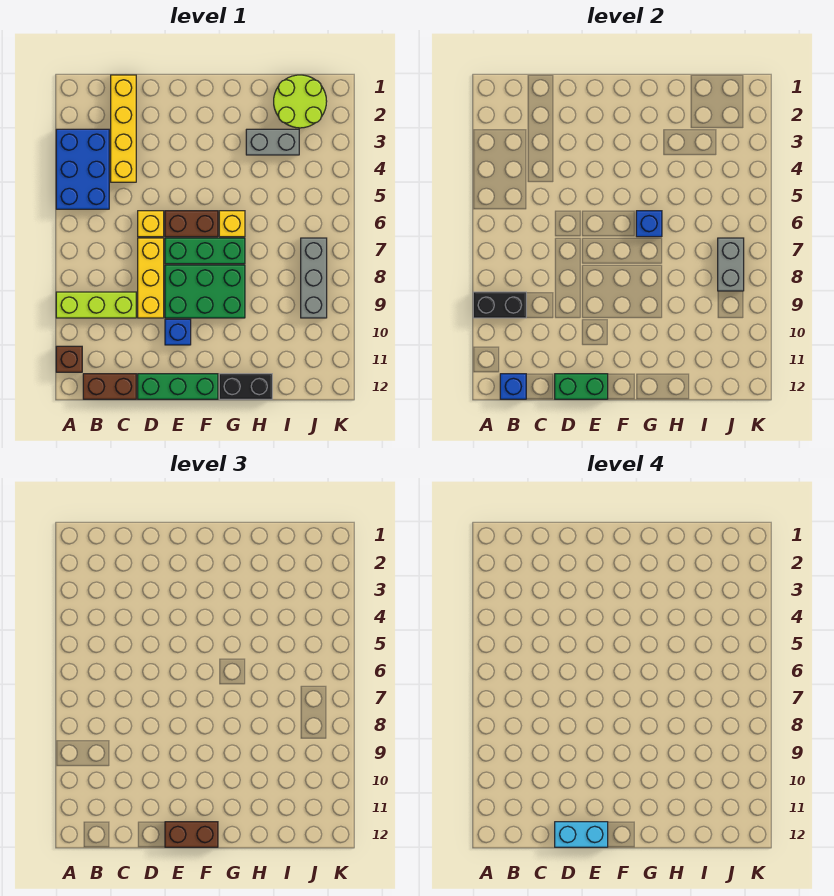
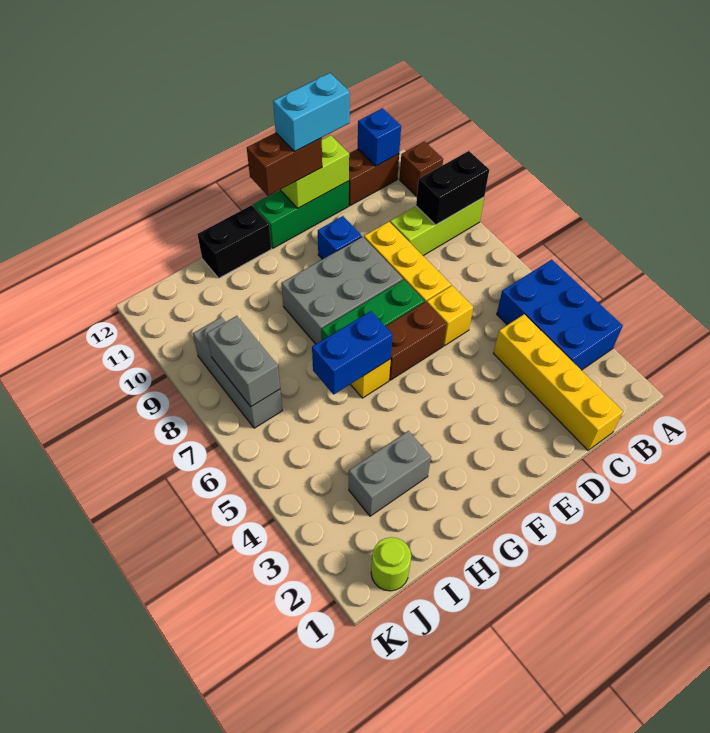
green brick D12:E12 level 2 -> lime brick D12:E12 level 2
green brick E8:G9 level 1 -> grey brick E8:G9 level 1
blue brick G6 level 2 -> blue brick G6:H6 level 2
lime round brick I1:J2 level 1 -> lime round brick J1 level 1

